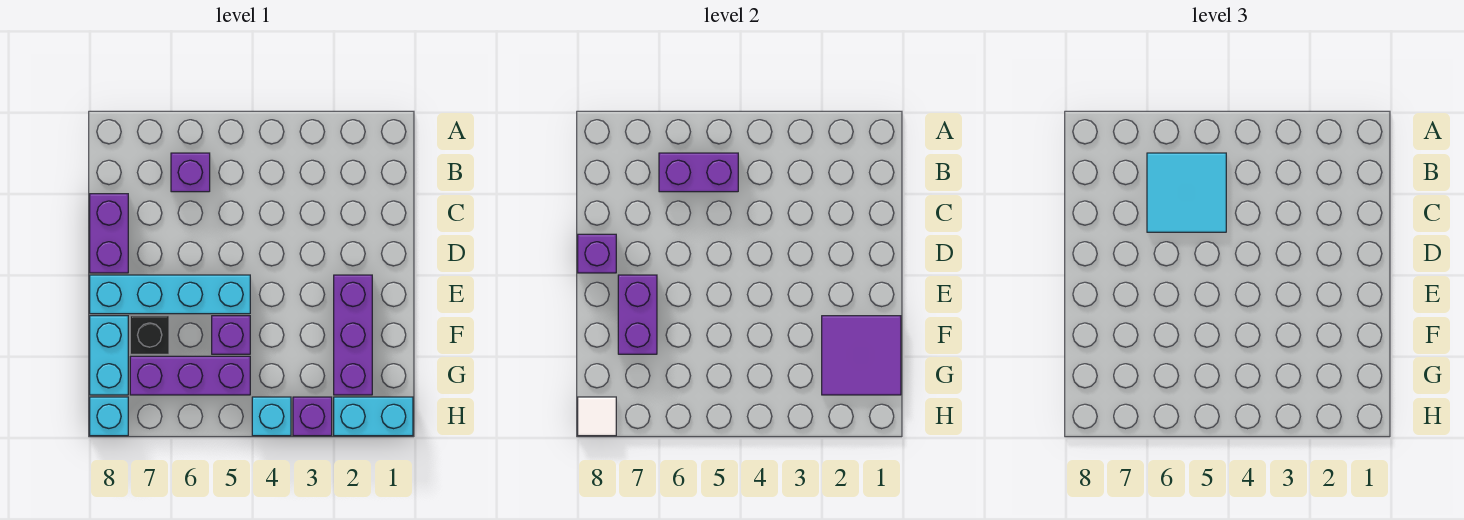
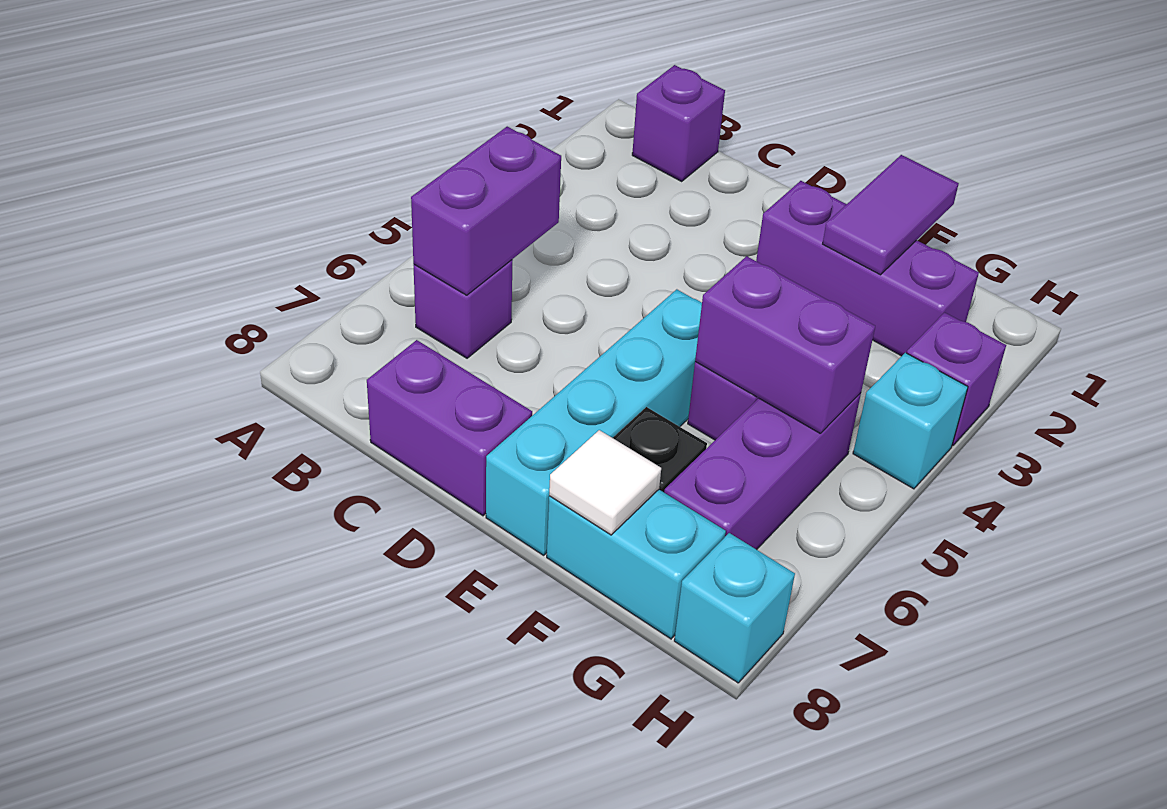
cyan tile B5:C6 level 3 -> none
purple brick D8 level 2 -> purple brick B1 level 1
purple brick E7:F7 level 2 -> purple brick F5:G5 level 2
purple tile F1:G2 level 2 -> purple tile F1:F2 level 2
cyan brick H1:H2 level 1 -> none
white tile H8 level 2 -> white tile F8 level 2

